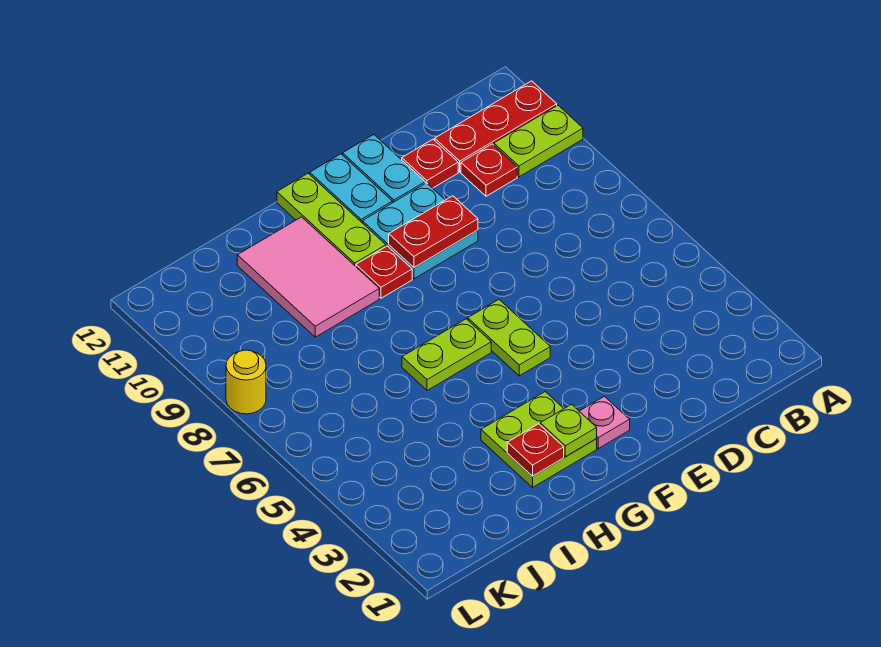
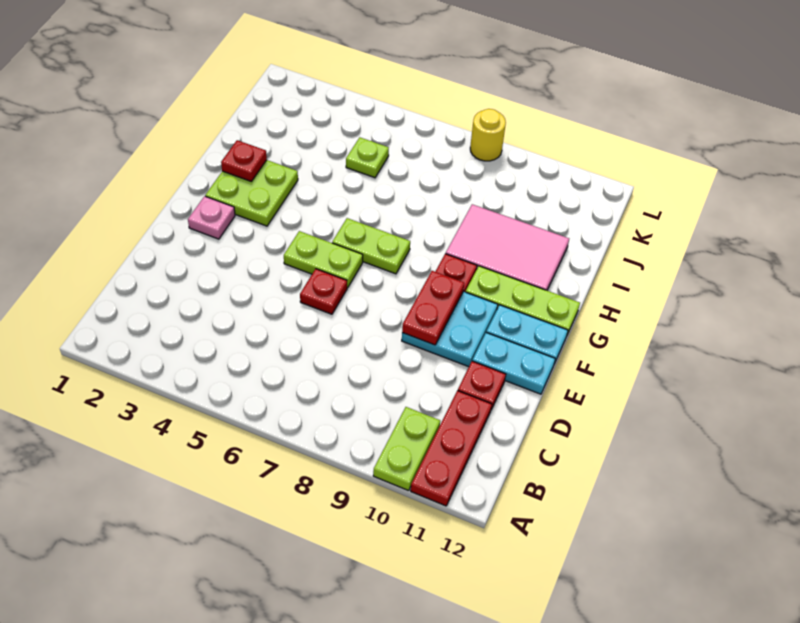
red plate C10 level 1 -> red plate E6 level 1
lime plate G2 level 2 -> lime plate J5 level 1
lime plate G6:H6 level 1 -> lime plate G6:G7 level 1

